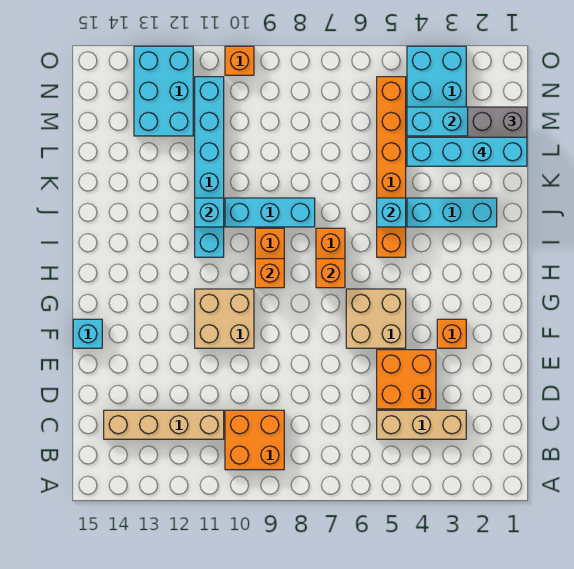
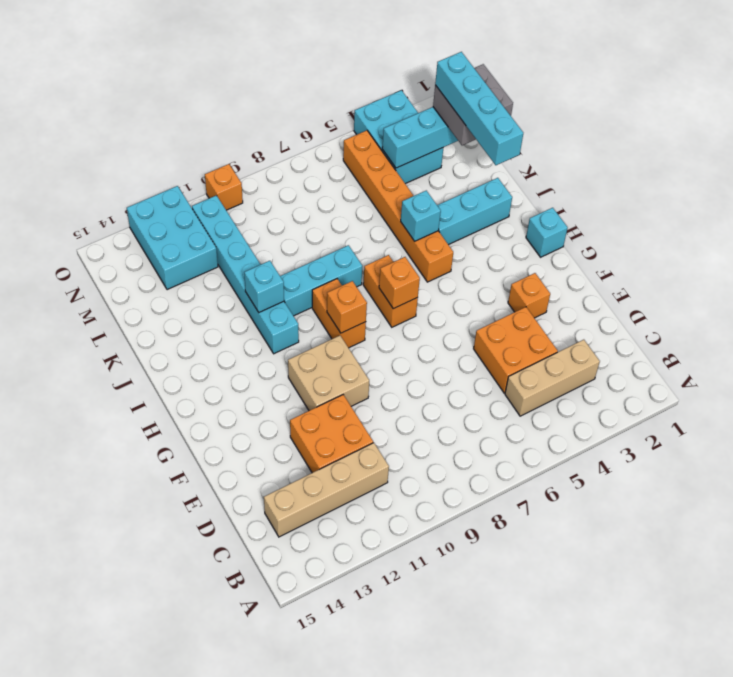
orange brick B9:C10 level 1 -> orange brick D11:E12 level 1
tan brick F5:G6 level 1 -> none
cyan brick F15 level 1 -> cyan brick H1 level 1
cyan brick L1:L4 level 4 -> cyan brick J2:M2 level 4

